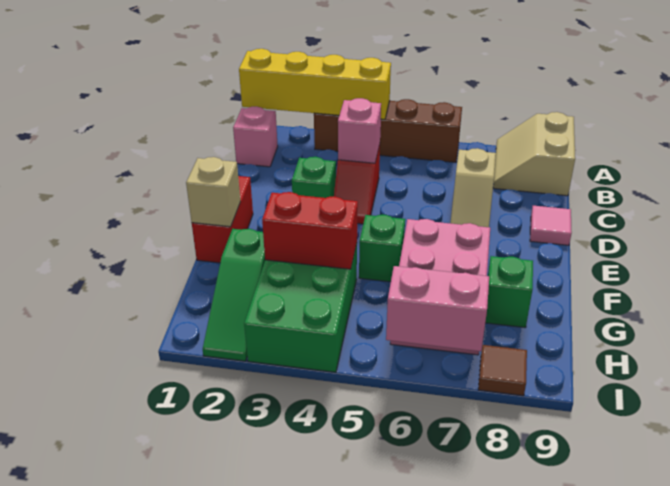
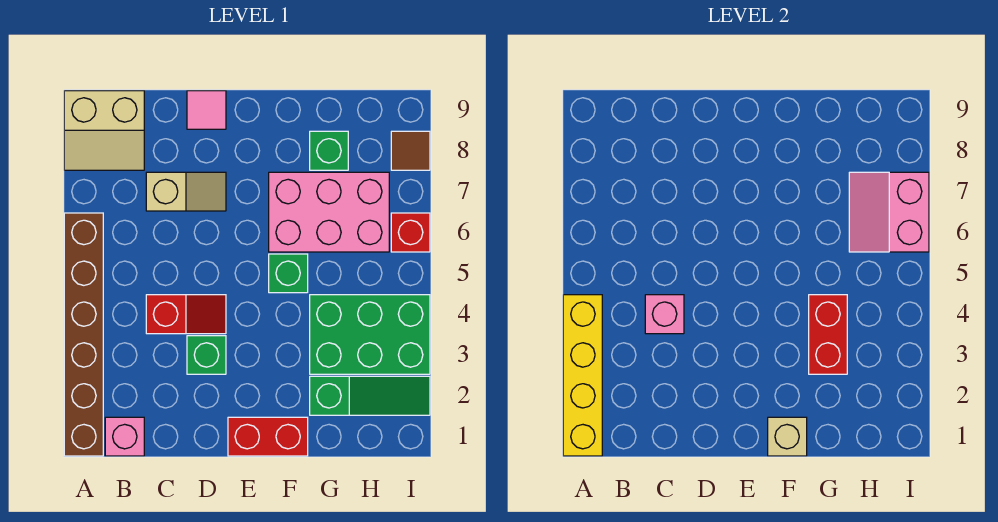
brown brick A3:A6 level 1 -> brown brick A1:A6 level 1
none -> red brick I6 level 1

